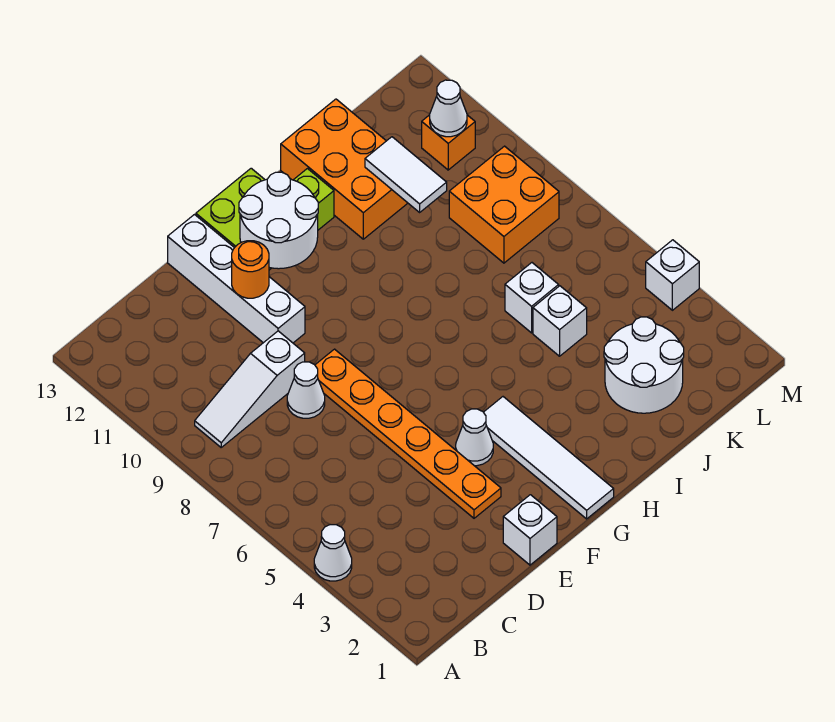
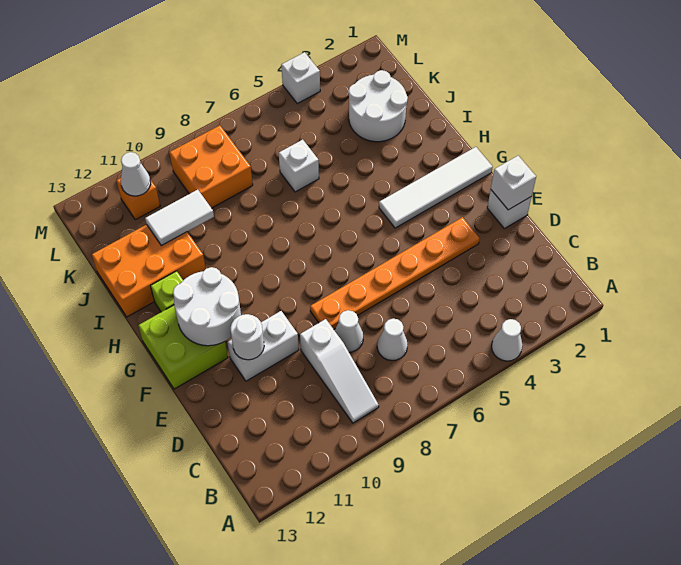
white brick E10:E13 level 1 -> white brick E10:E11 level 1
orange round brick E11 level 2 -> white round brick E11 level 2
white cone F4 level 1 -> white cone C7 level 1
white brick J5 level 1 -> white brick E1 level 2

